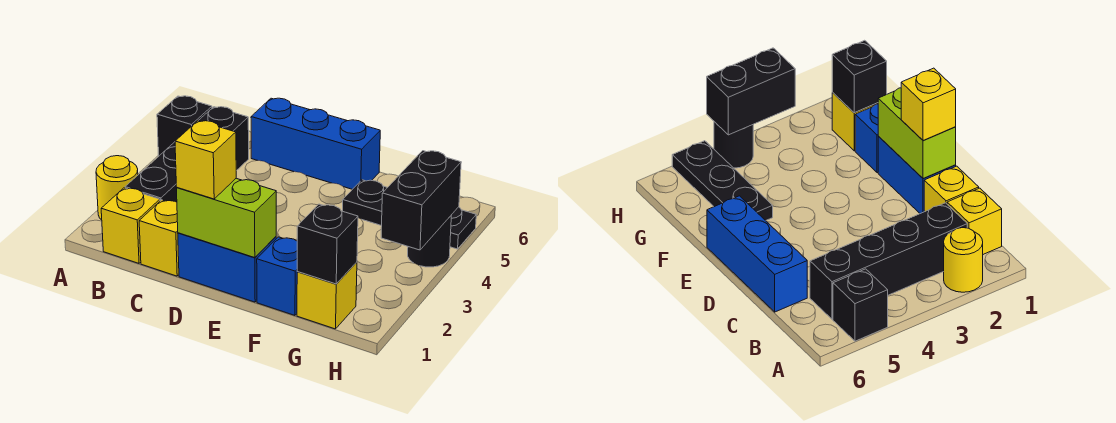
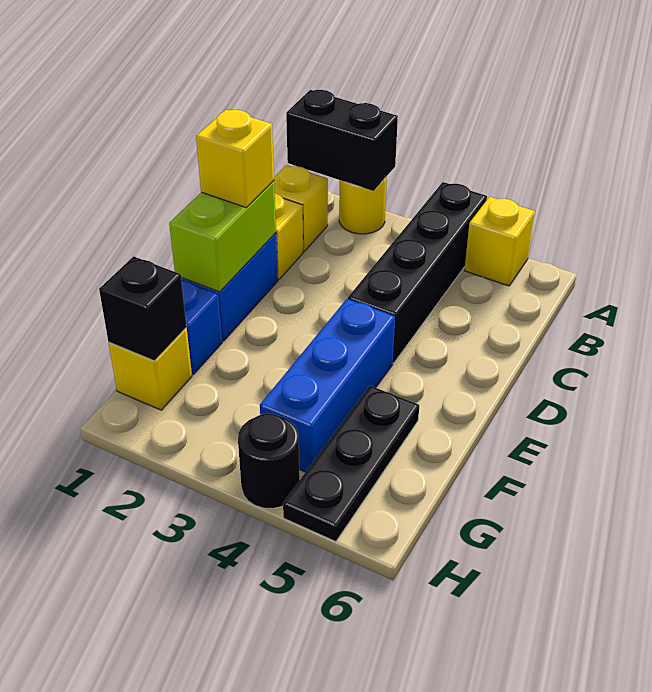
black brick A5 level 1 -> yellow brick A5 level 1
black brick B2:B5 level 1 -> black brick A4:D4 level 1
blue brick C6:E6 level 1 -> blue brick E4:G4 level 1
black brick H3:H4 level 2 -> black brick A1:A2 level 2

